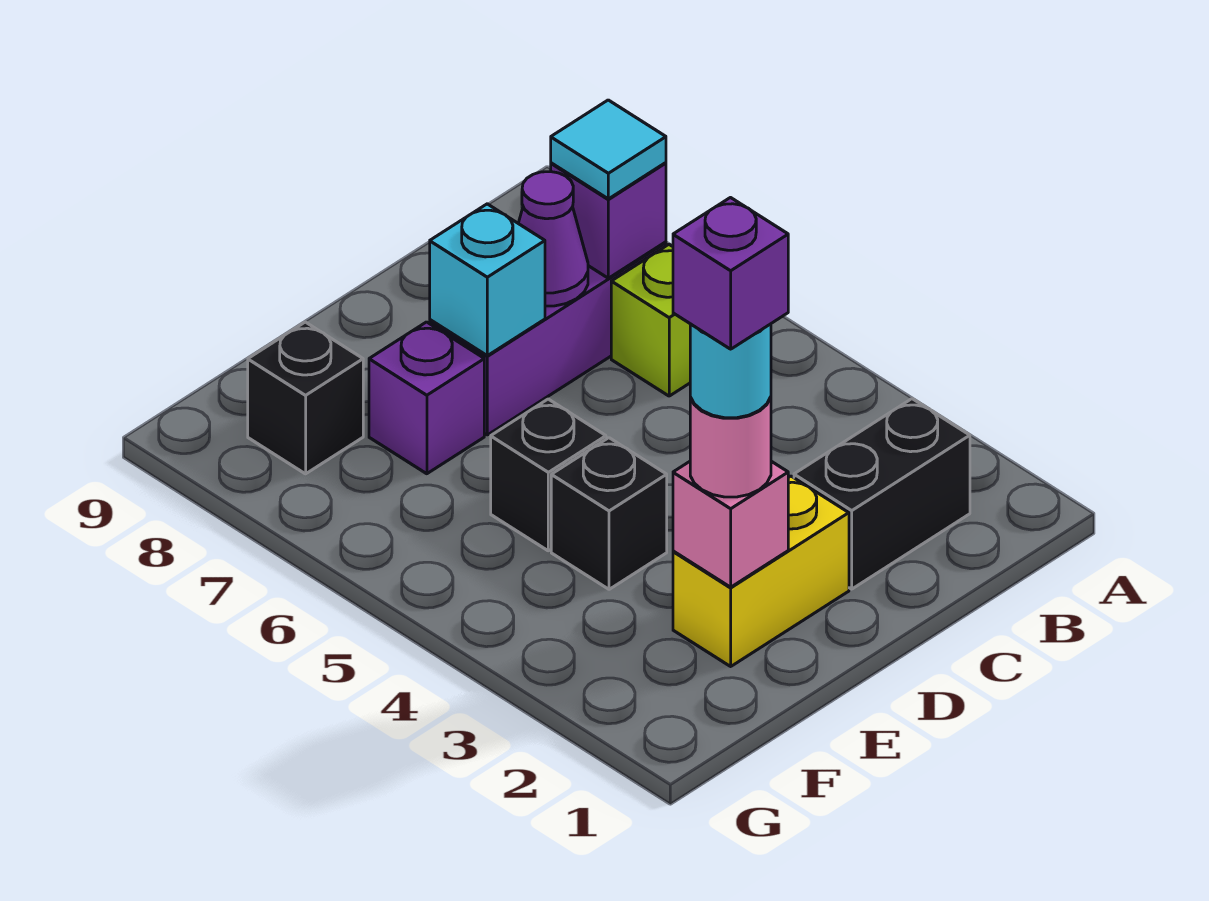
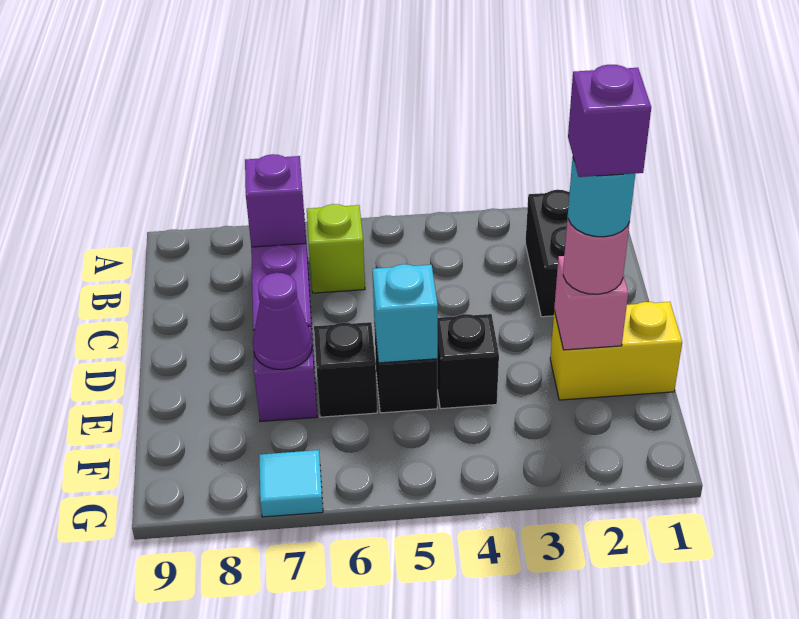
cyan tile B7 level 3 -> cyan tile G7 level 1
purple cone C7 level 2 -> purple cone E7 level 2
yellow brick D2:E2 level 1 -> yellow brick E1:E2 level 1
cyan brick D7 level 2 -> cyan brick E5 level 2
black brick F8 level 1 -> black brick E6 level 1

